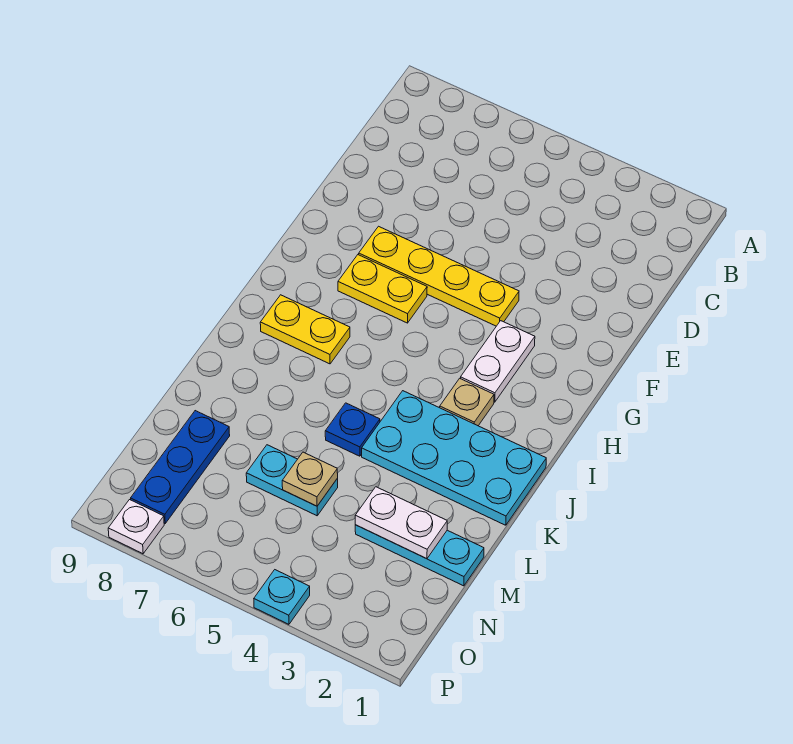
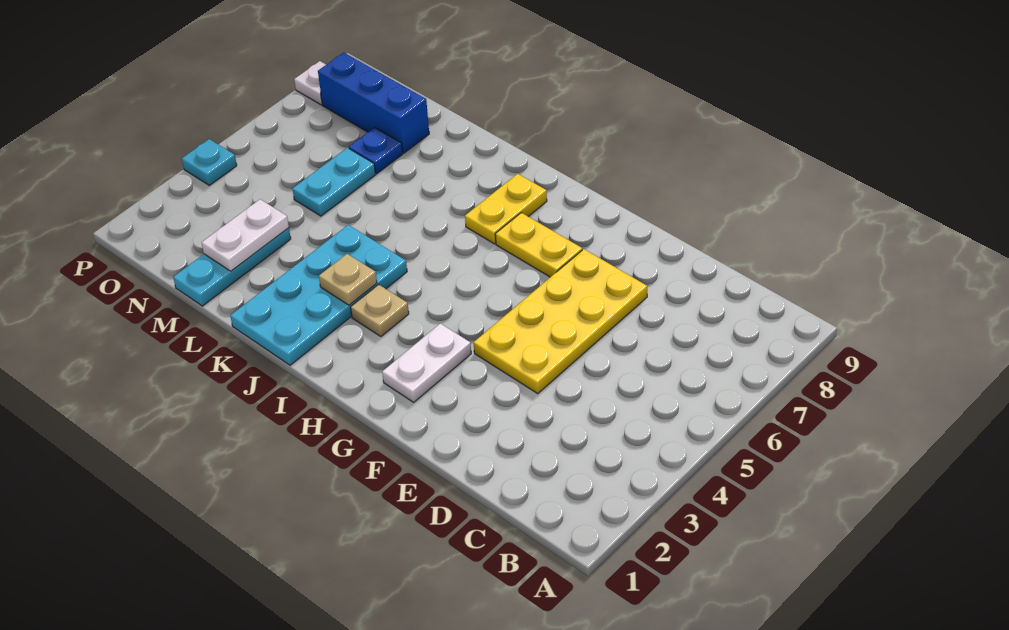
yellow plate F4:F7 level 1 -> yellow plate E4:F7 level 1
white plate G3:H3 level 1 -> white plate G2:G3 level 1
yellow plate G6:G7 level 1 -> yellow plate G7:H7 level 1
blue plate K5 level 1 -> blue plate M7 level 1
tan plate M5 level 2 -> tan plate J3 level 2
blue plate M8:O8 level 1 -> blue brick M8:O8 level 1

